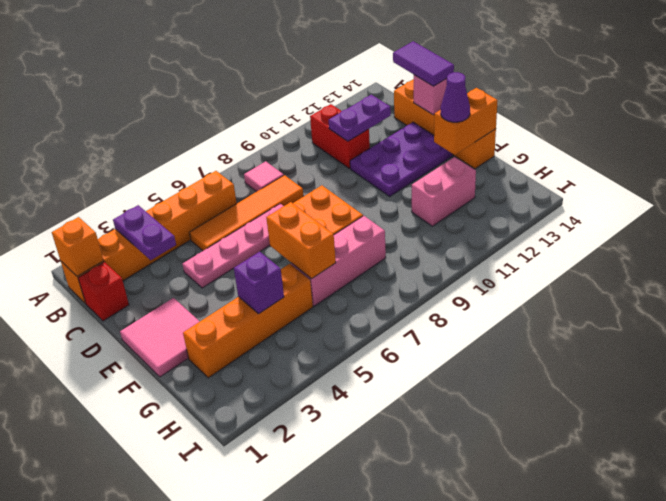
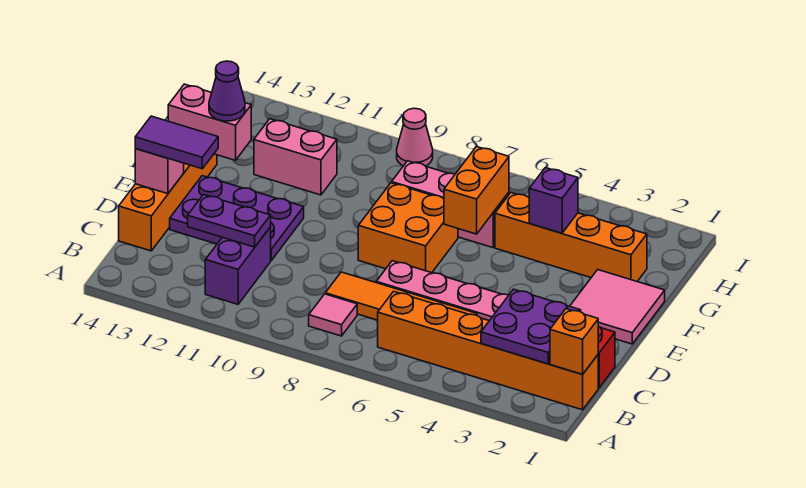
purple plate B3:C3 level 2 -> purple plate B2:C3 level 2
red brick B11:C11 level 1 -> purple brick B11:C11 level 1
purple tile C14:D14 level 3 -> purple tile D13:D14 level 3
orange brick F13:F14 level 2 -> pink brick F13:F14 level 2
none -> pink cone I9 level 1

